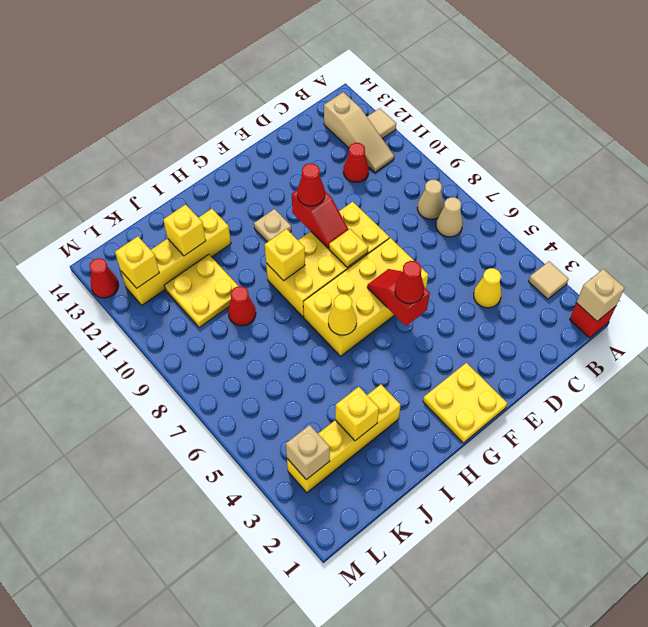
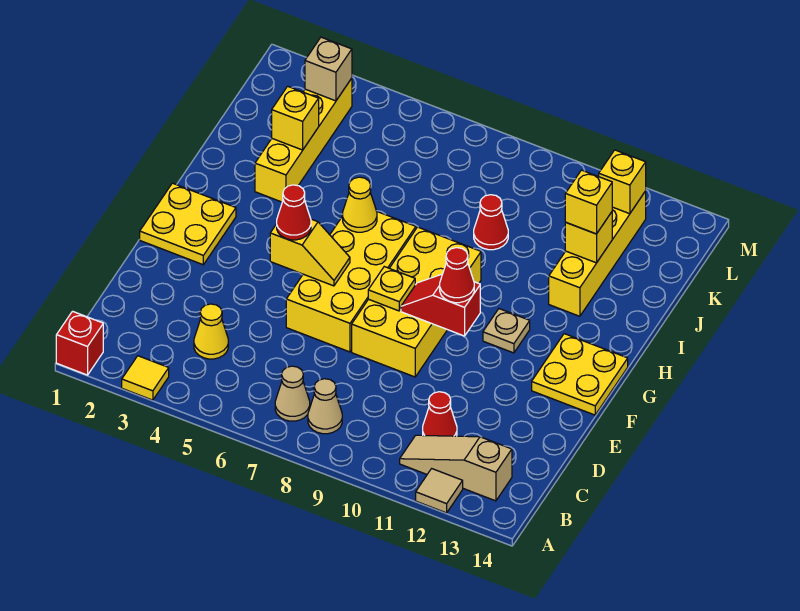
tan brick A1 level 2 -> none
tan tile A3 level 1 -> yellow tile A3 level 1
red slope F5:F6 level 2 top 5 -> yellow slope F5:F6 level 2 top 5
yellow brick H9 level 2 -> yellow brick J12 level 3
yellow plate J10:K11 level 1 -> yellow plate F13:G14 level 1
red cone M13 level 1 -> none

